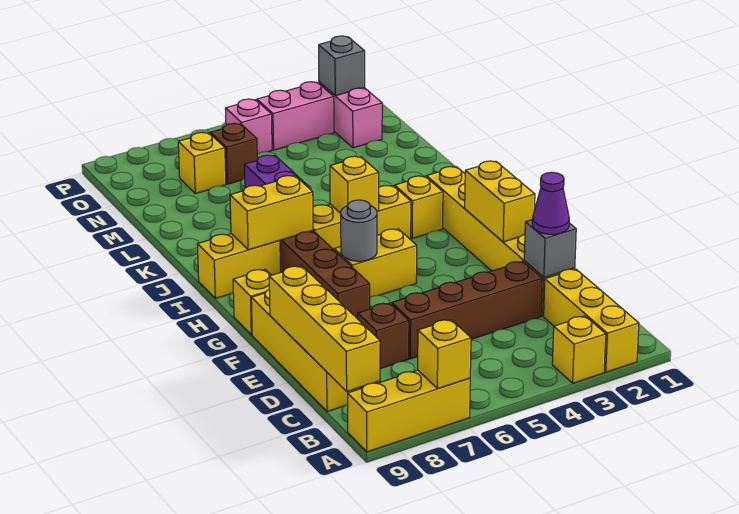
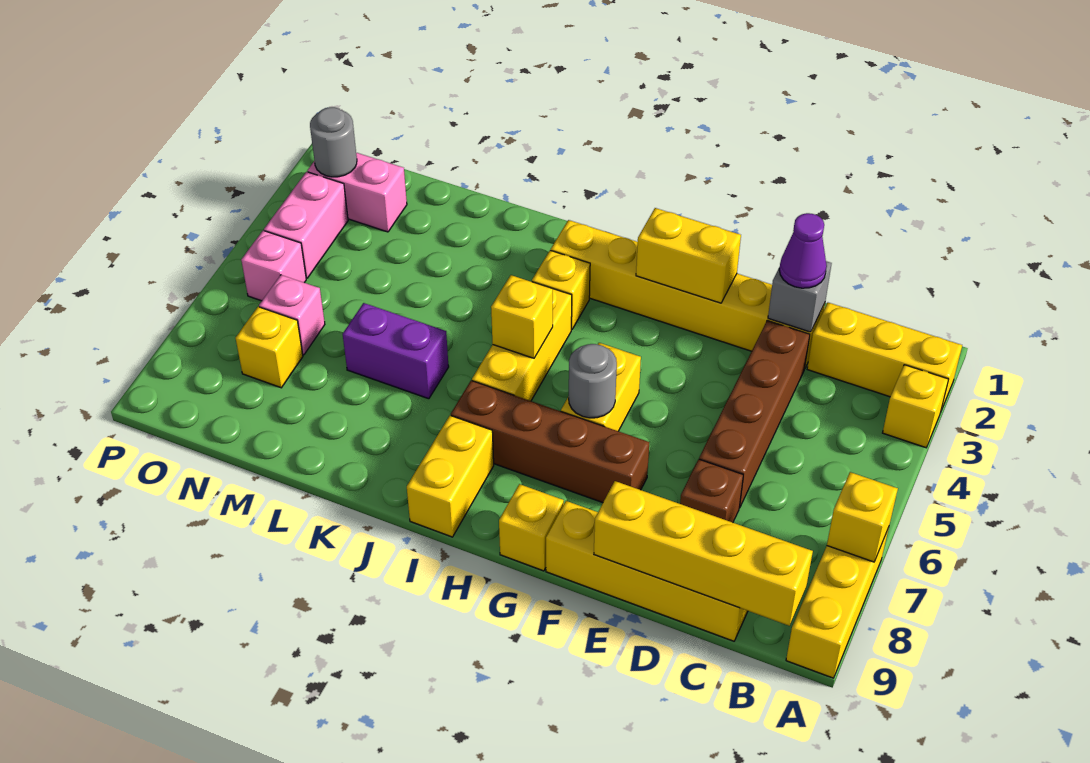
yellow brick I7:I8 level 2 -> none
brown brick N6 level 1 -> pink brick N6 level 1
grey brick O2 level 2 -> grey round brick O2 level 2

